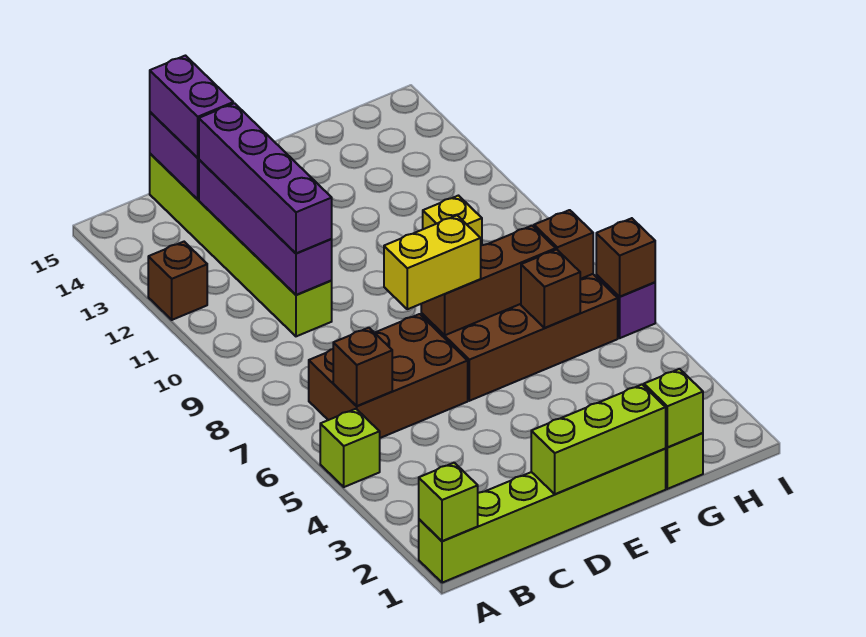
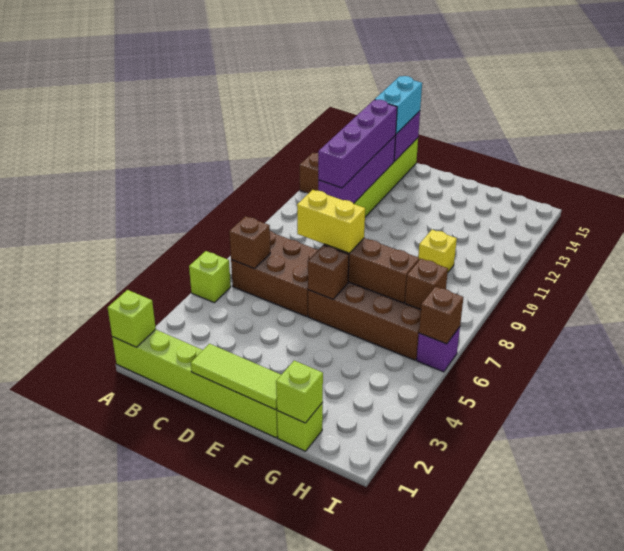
purple brick C14:C15 level 3 -> cyan brick C14:C15 level 3
lime brick D1:F1 level 2 -> lime tile D1:F1 level 2
brown brick G6 level 2 -> brown brick E6 level 2

